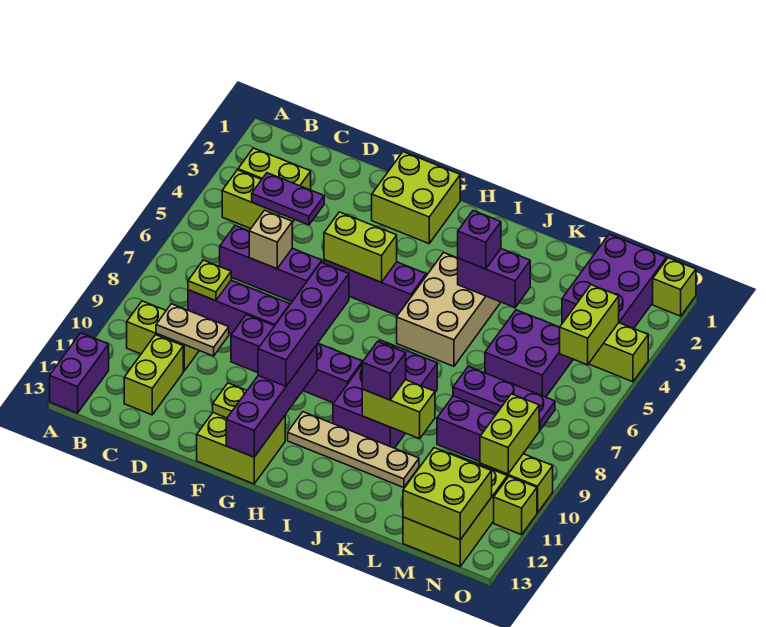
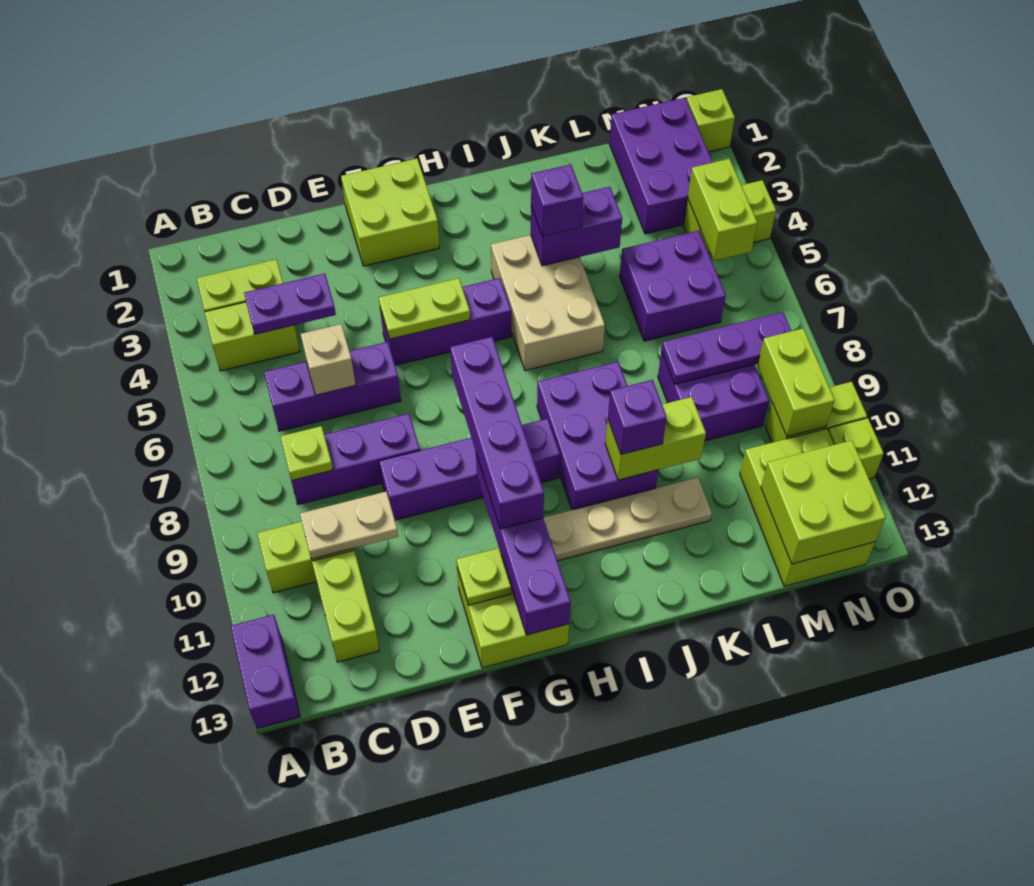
lime brick F5:G5 level 2 -> lime plate F5:G5 level 2

